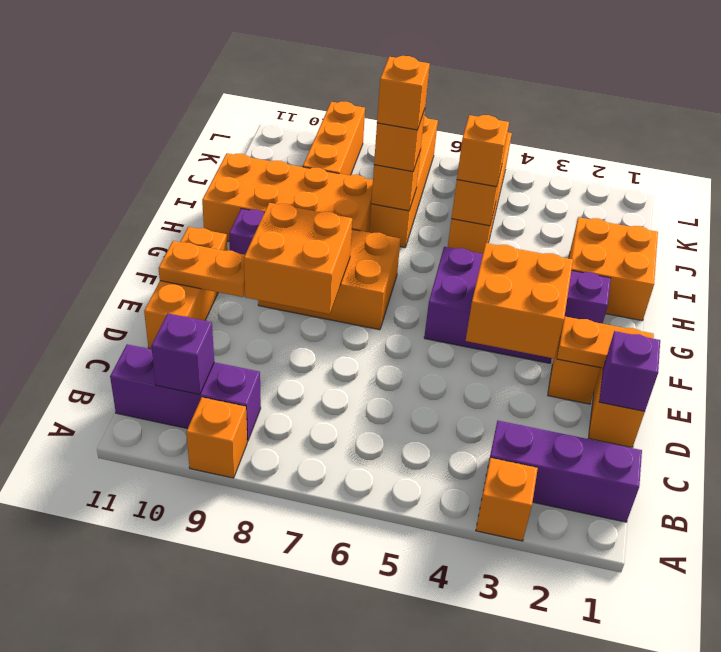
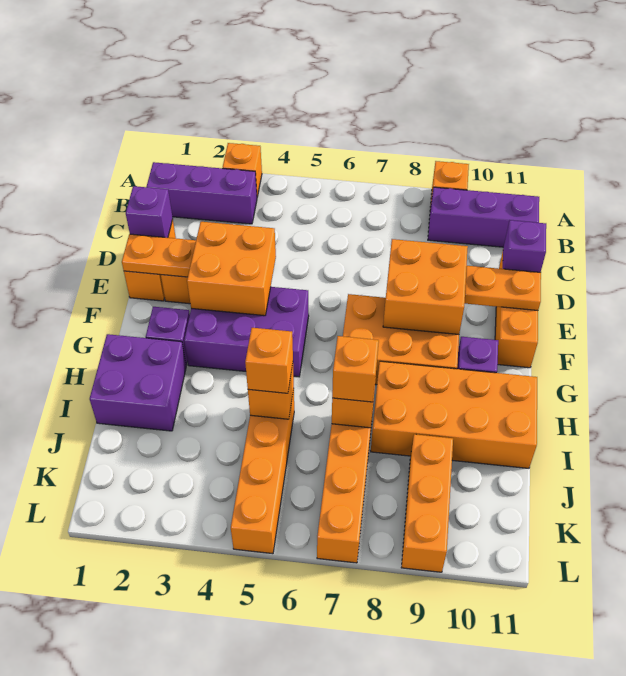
purple brick B10 level 2 -> purple brick D11 level 2
orange brick H1:I2 level 1 -> purple brick H1:I2 level 1
orange brick I7 level 4 -> none

